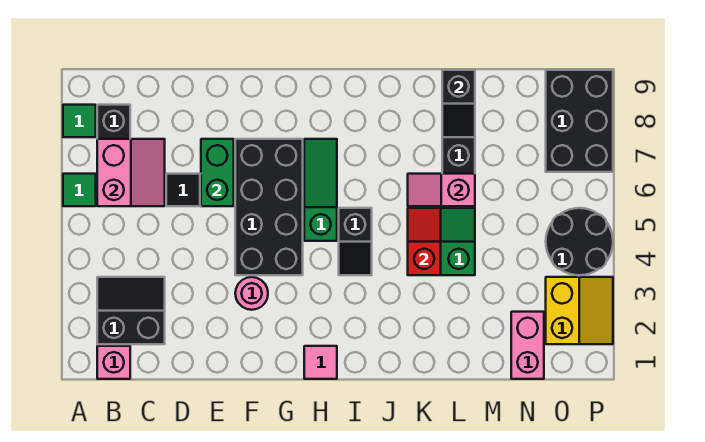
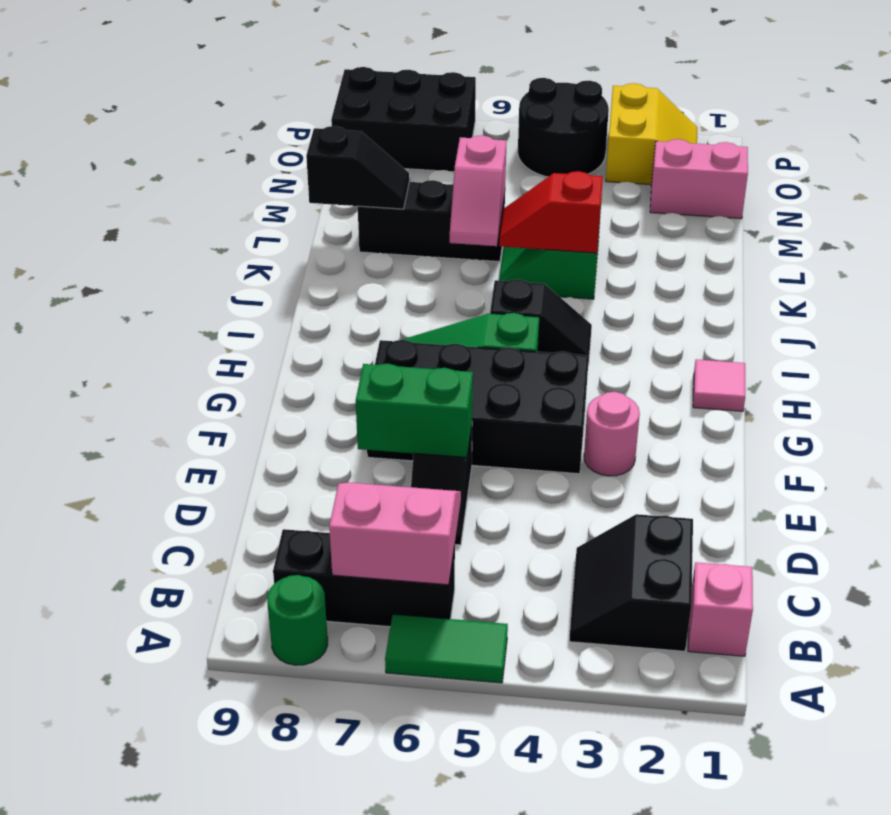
green tile A6 level 1 -> green tile A5:A6 level 1
green tile A8 level 1 -> green round brick A8 level 1
yellow slope O2:P3 level 1 top O -> yellow slope O2:P3 level 1 top 3

